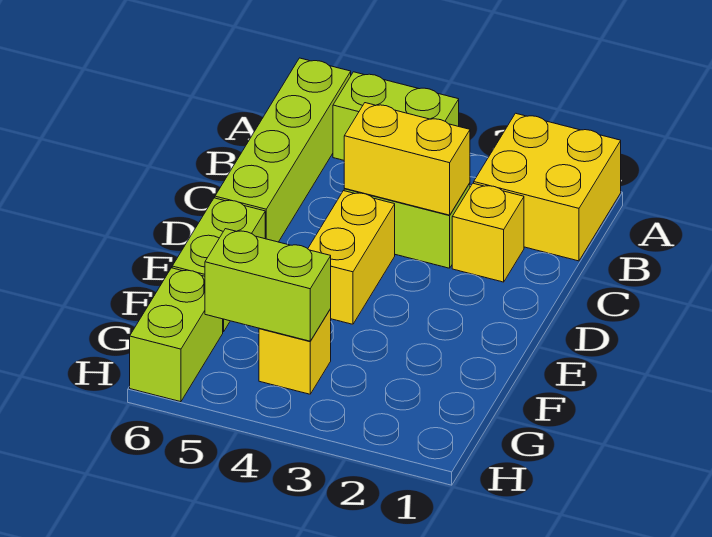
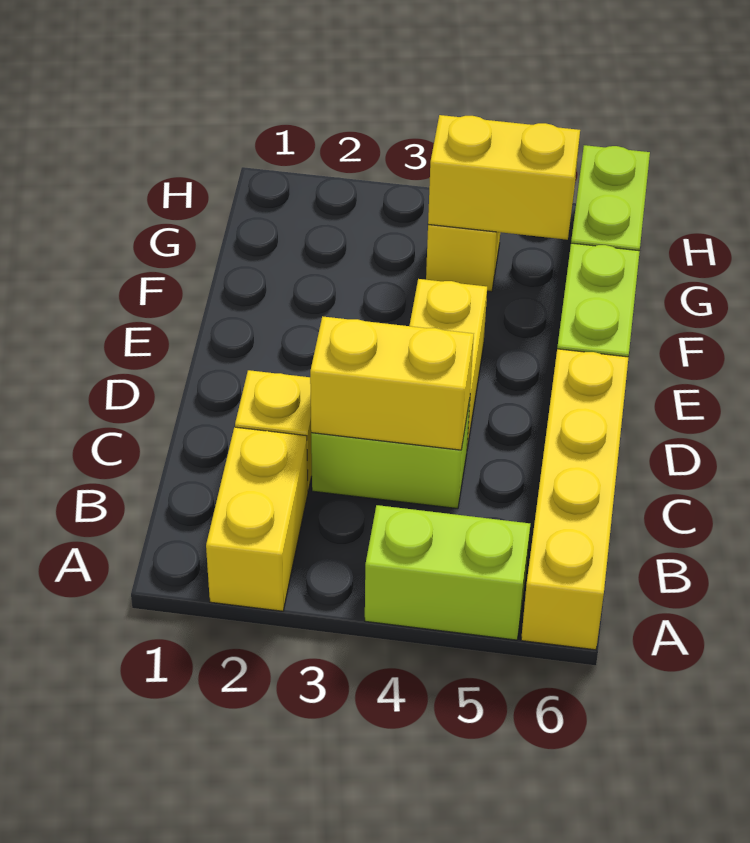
yellow brick A1:B2 level 1 -> yellow brick A2:B2 level 1
lime brick A6:D6 level 1 -> yellow brick A6:D6 level 1
lime brick G4:G5 level 2 -> yellow brick G4:G5 level 2

